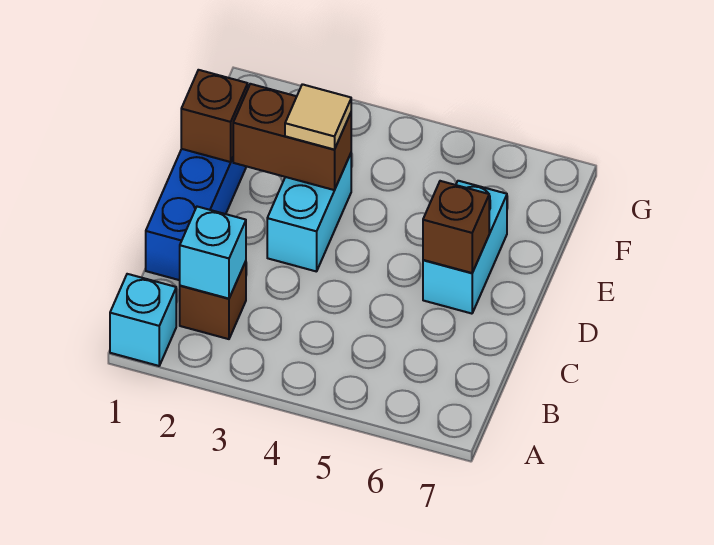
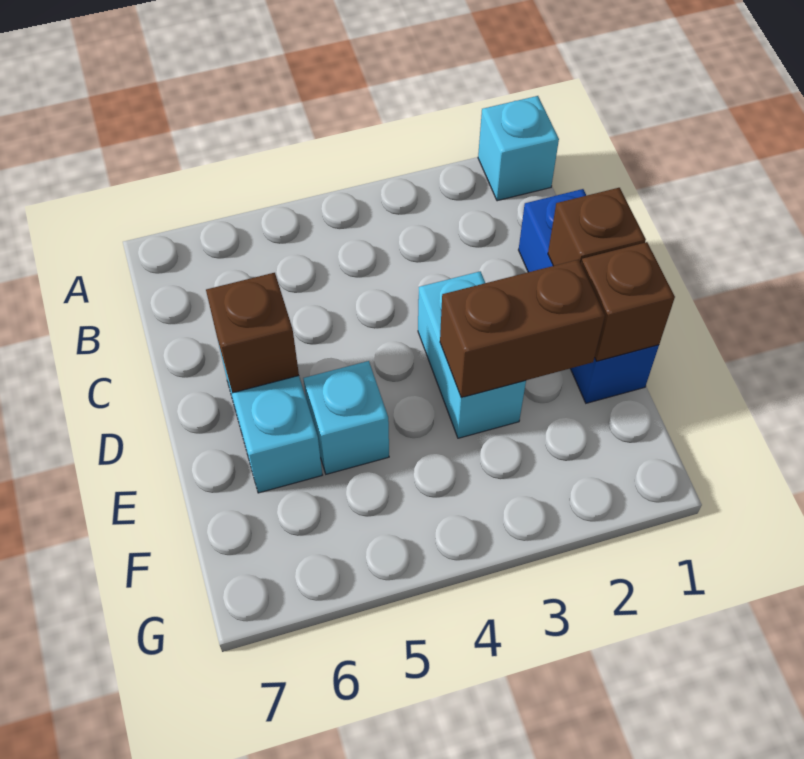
brown brick B2 level 1 -> brown brick D1 level 2
cyan brick B2 level 2 -> cyan brick E5 level 1
tan tile E3 level 3 -> none

